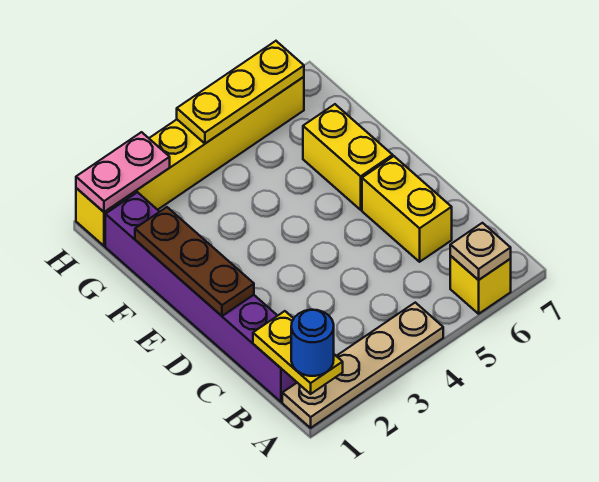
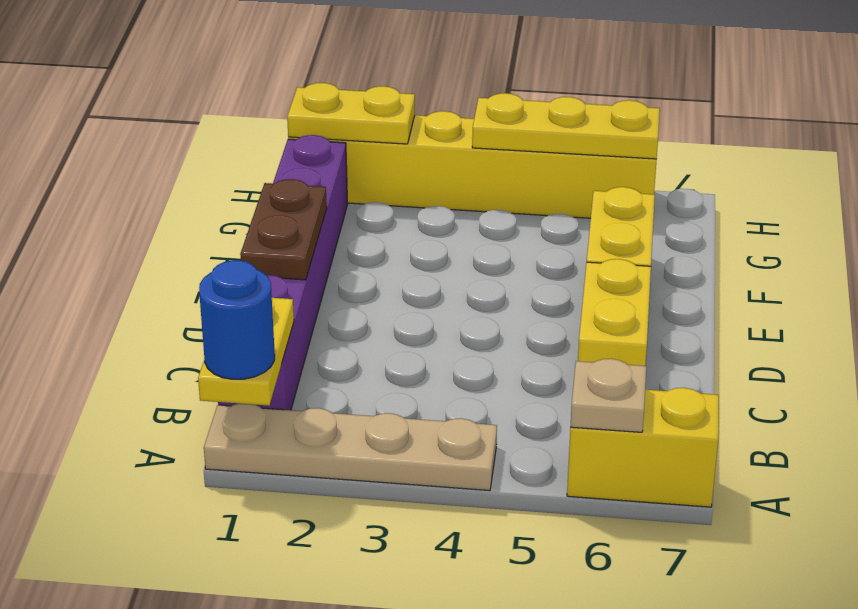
yellow brick A6 level 1 -> yellow brick A6:A7 level 1
brown plate D1:F1 level 2 -> brown plate D1:E1 level 2
pink plate H1:H2 level 2 -> yellow plate H1:H2 level 2

